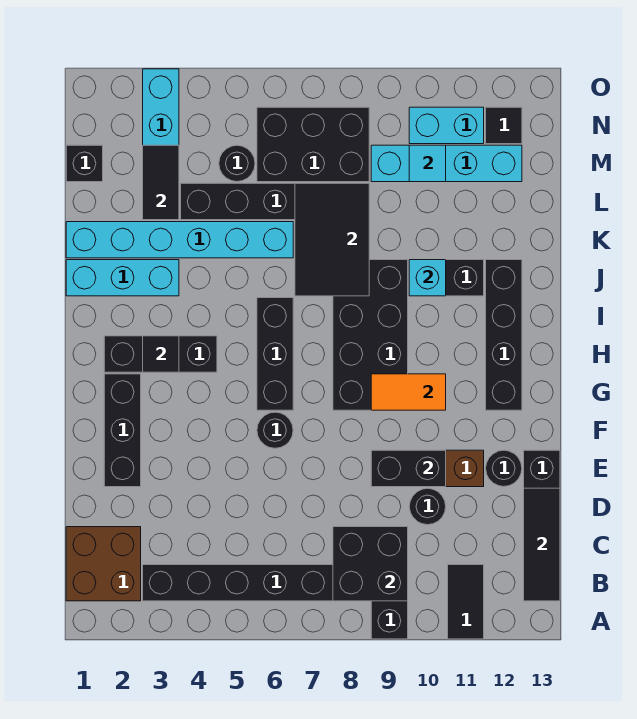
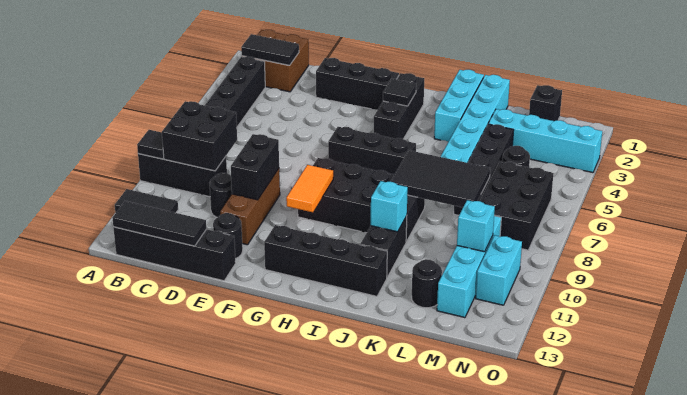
black round brick F6 level 1 -> black round brick L12 level 1
black tile L3:M3 level 2 -> black tile B2:C2 level 2
cyan tile M10 level 2 -> cyan brick M10 level 2
black tile N12 level 1 -> black tile A9 level 2

